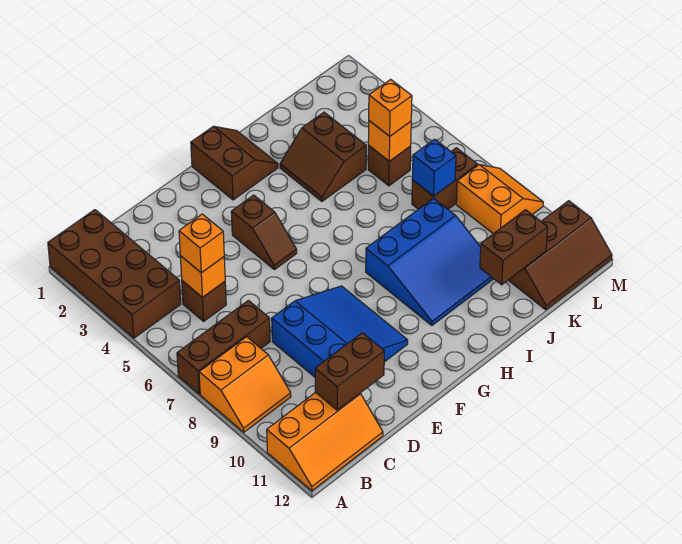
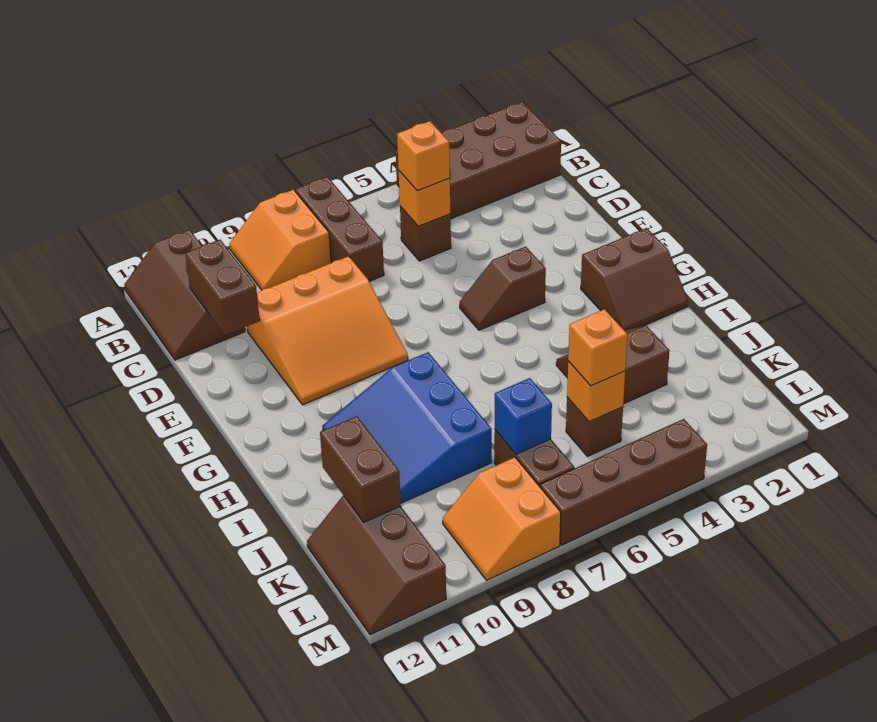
orange slope A11:C12 level 1 top 11 -> brown slope A11:C12 level 1 top 11
blue slope D8:F10 level 1 top D -> orange slope D8:F10 level 1 top D
orange slope L8:M9 level 1 top L -> orange slope L8:M9 level 1 top 8
none -> brown brick M4:M7 level 1

